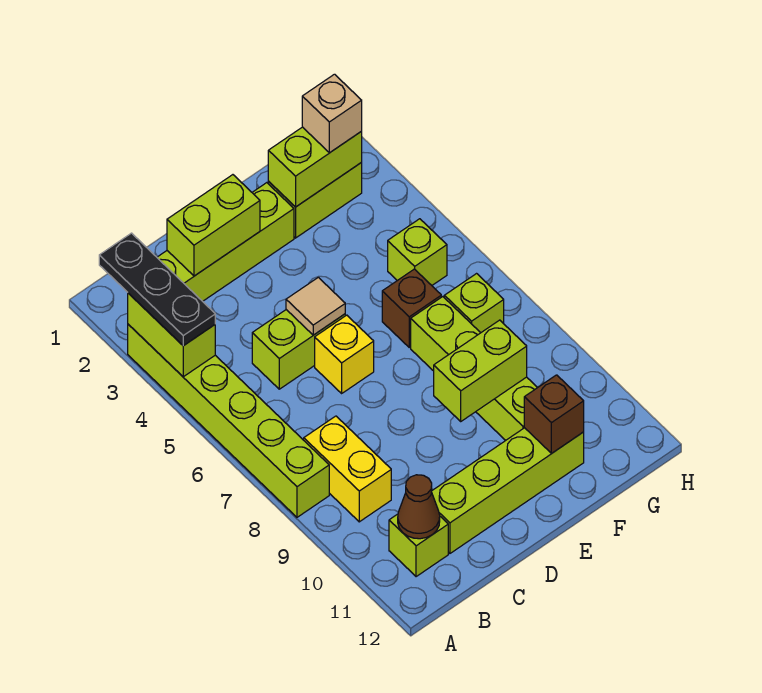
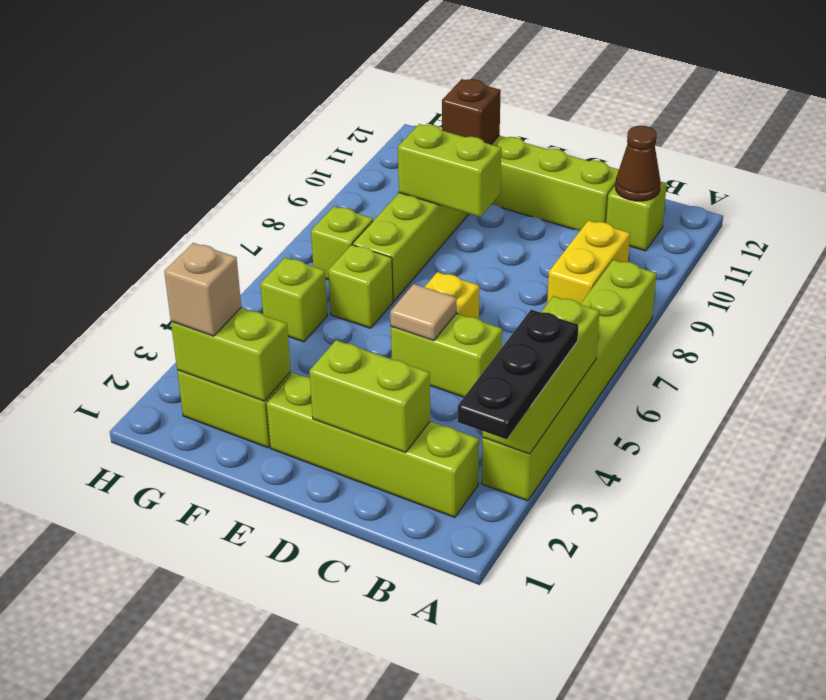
lime brick A3:A4 level 2 -> lime brick A3:A5 level 2
brown brick F6 level 1 -> lime brick F6 level 1

